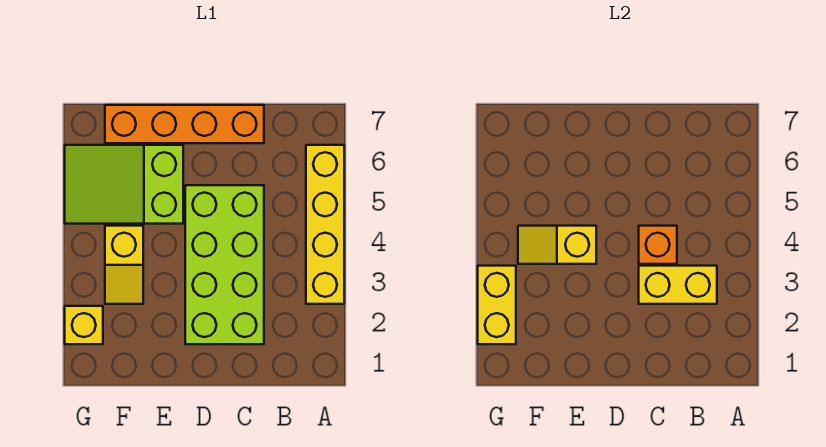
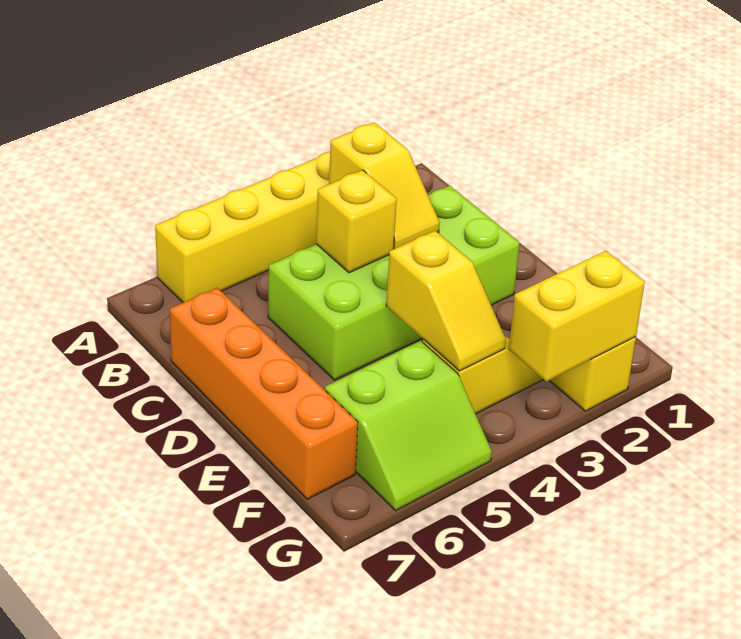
yellow brick B3:C3 level 2 -> yellow slope B3:C3 level 2 top B
orange brick C4 level 2 -> yellow brick C4 level 2
lime slope E5:G6 level 1 top E -> lime slope F5:G6 level 1 top F

